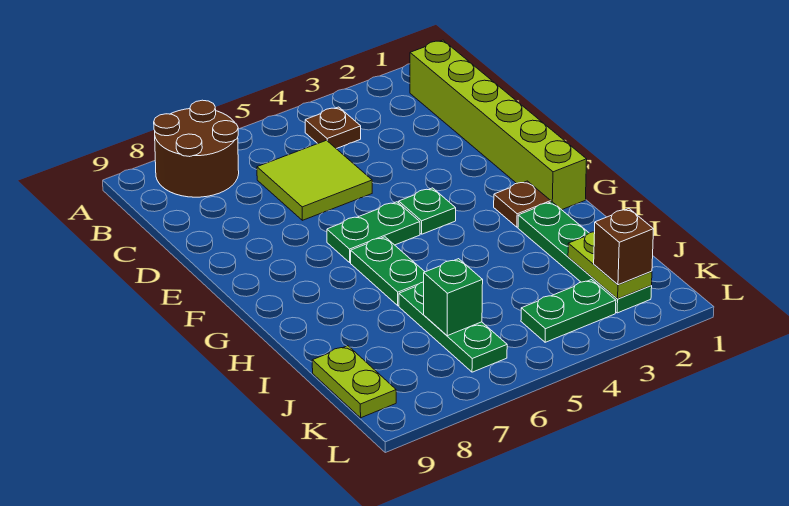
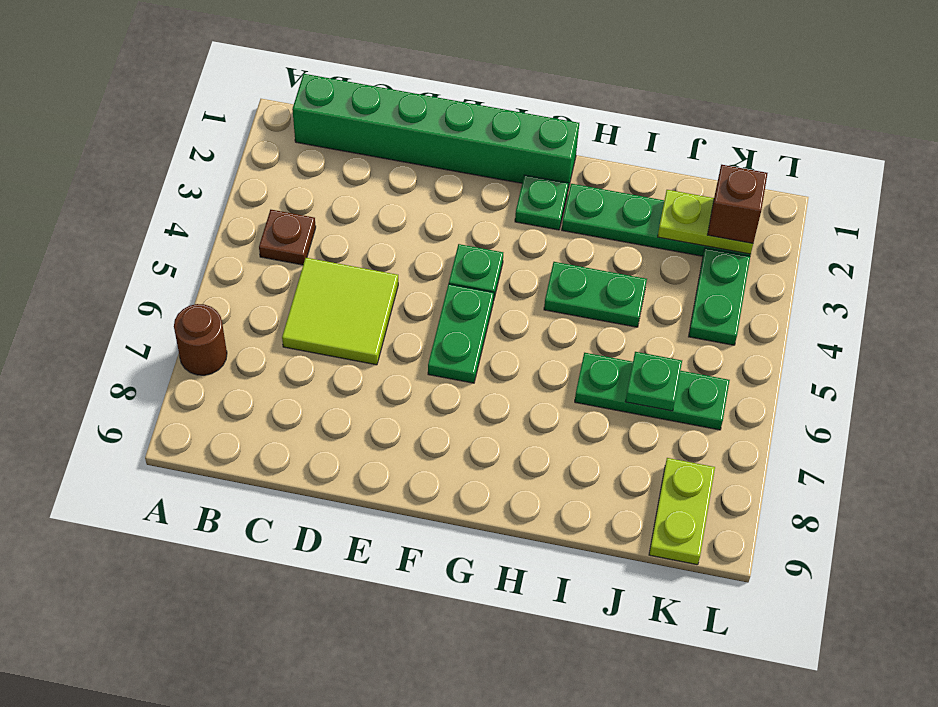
brown round brick A7:B8 level 1 -> brown round brick A7 level 1
lime brick B1:G1 level 1 -> green brick B1:G1 level 1
brown plate G2 level 1 -> green plate G2 level 1
green plate G6:H6 level 1 -> green plate H4:I4 level 1
green brick J6 level 2 -> green plate J6 level 2
lime plate J9:K9 level 1 -> lime plate K8:K9 level 1

